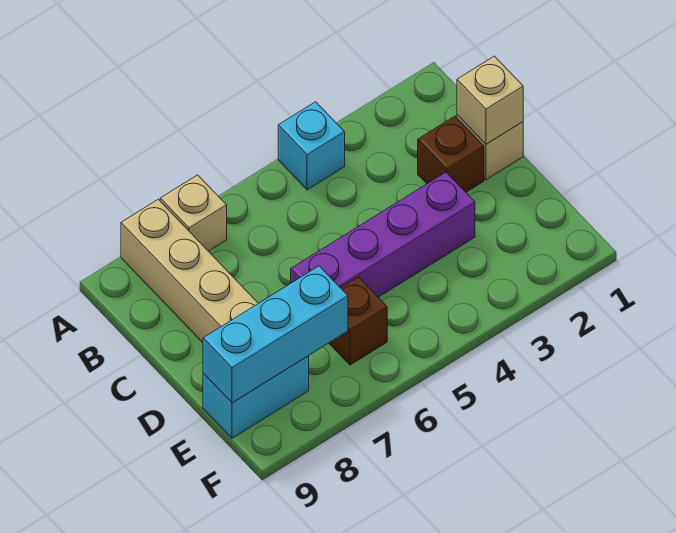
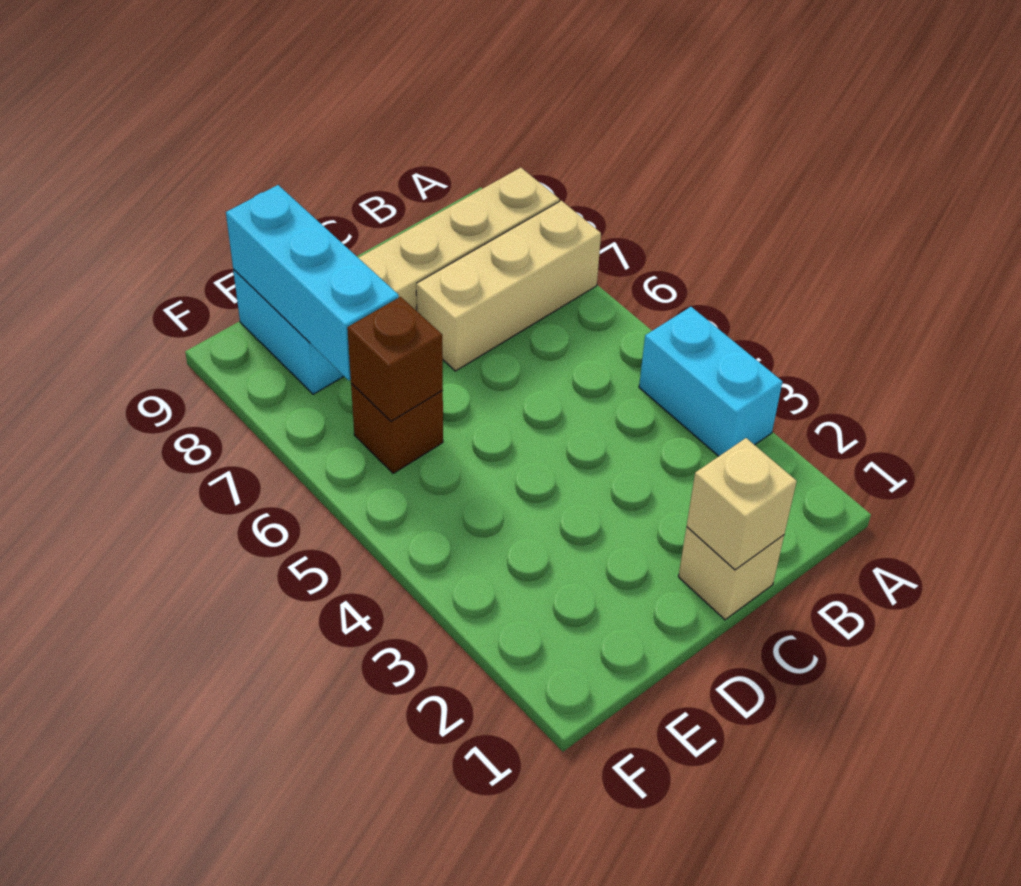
cyan brick A4 level 1 -> cyan brick A3:A4 level 1
tan brick A7 level 1 -> tan brick A7:C7 level 1
brown brick C2 level 1 -> brown brick E6 level 2
purple brick D3:D6 level 1 -> none

